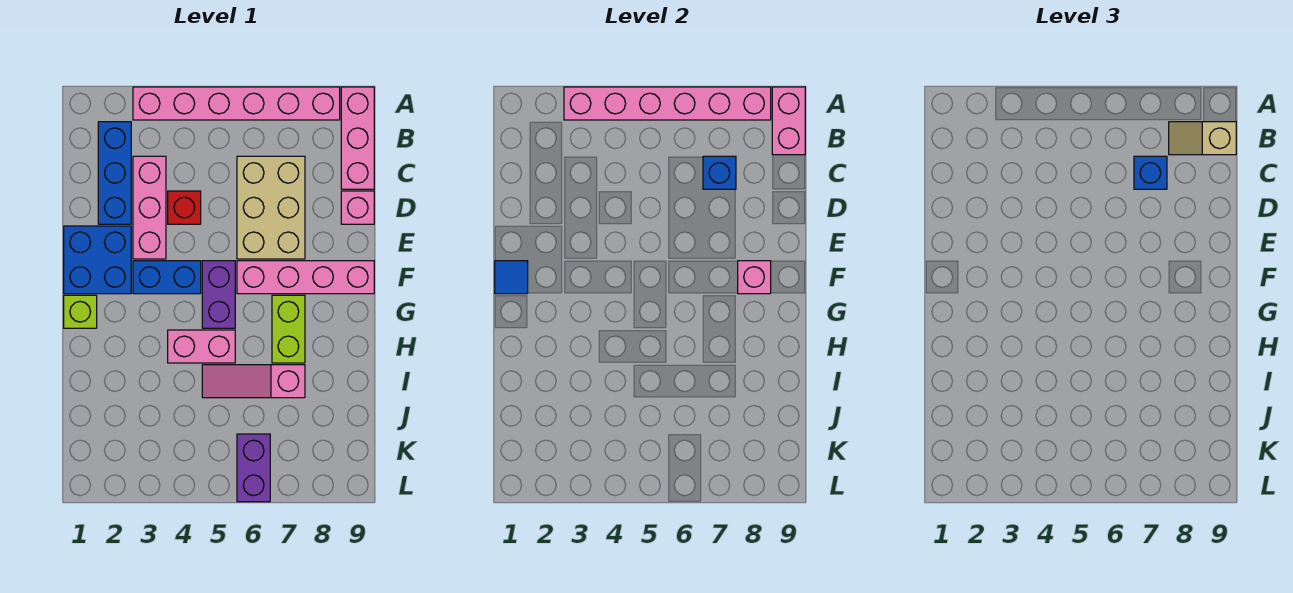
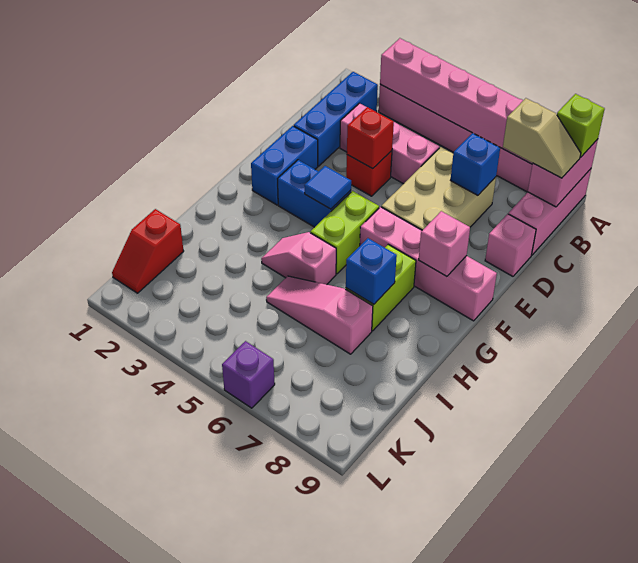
tan slope B8:B9 level 3 top 9 -> tan slope B8:B9 level 3 top 8
pink brick C3:E3 level 1 -> pink brick C3:C5 level 1
blue brick C7 level 3 -> blue brick H7 level 2
none -> red brick D4 level 2
blue brick E1:F2 level 1 -> blue brick E2:F2 level 1
blue tile F1 level 2 -> blue tile F4 level 2
purple brick F5:G5 level 1 -> lime brick F5:G5 level 1
lime brick G1 level 1 -> lime brick A9 level 3
pink brick H4:H5 level 1 -> pink slope H4:H5 level 1 top 5
none -> red slope J1:K1 level 1 top J
purple brick K6:L6 level 1 -> purple brick L6 level 1

